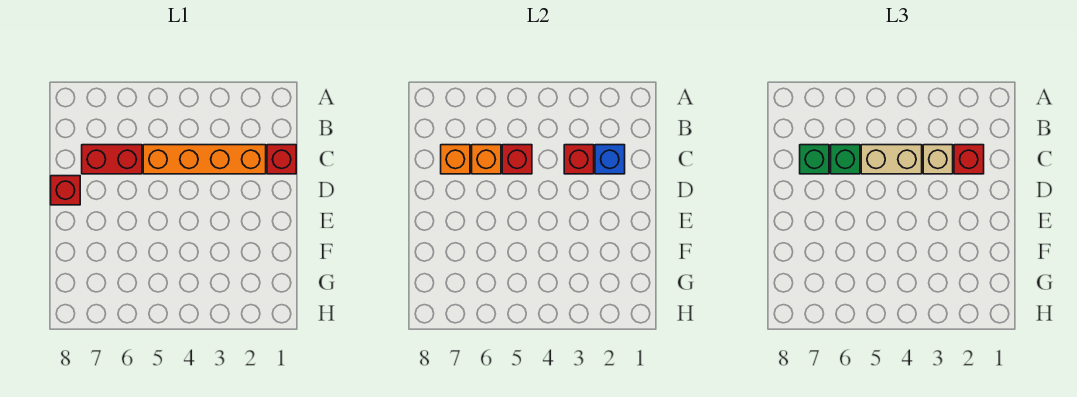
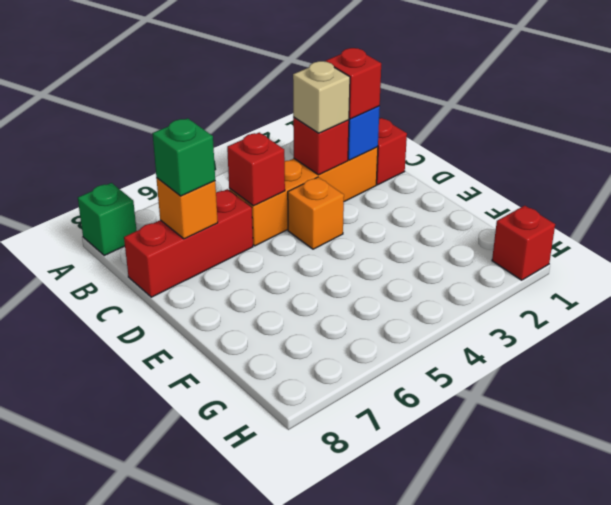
tan brick C4:C5 level 3 -> none
red brick C6:C7 level 1 -> red brick C6:C8 level 1
orange brick C6 level 2 -> orange brick D4 level 1
green brick C6 level 3 -> green brick A8 level 1
red brick D8 level 1 -> red brick H1 level 1

